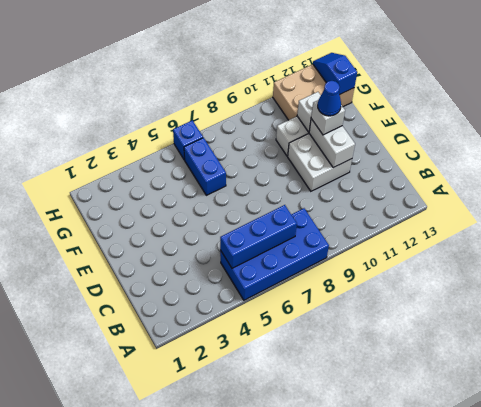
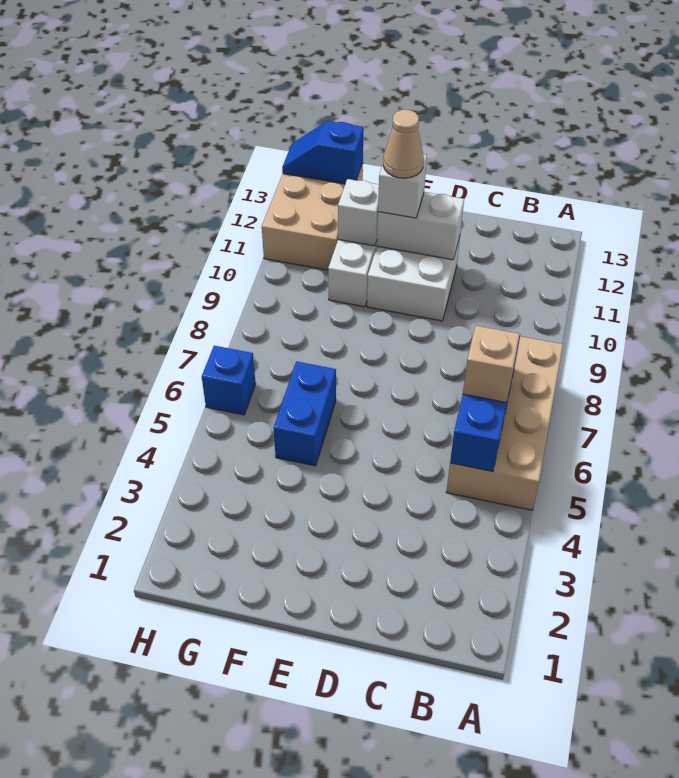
blue brick A5:B8 level 1 -> tan brick A5:B8 level 1
none -> tan brick B6 level 3
blue cone E11 level 4 -> tan cone E11 level 4
blue brick F6:G6 level 1 -> blue brick F5:F6 level 1

